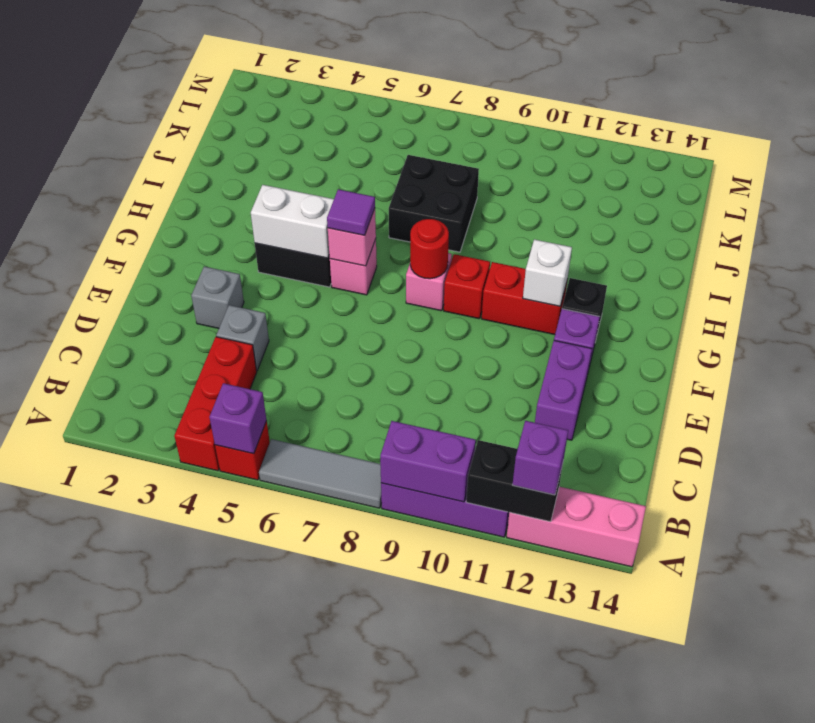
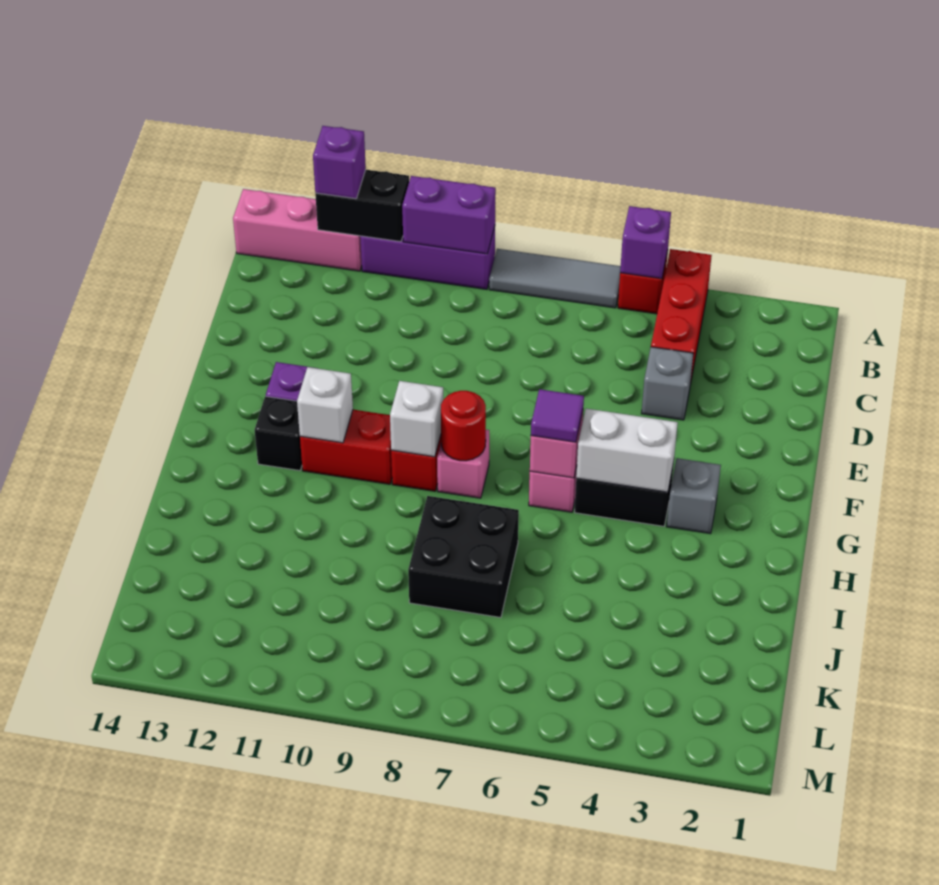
purple brick D12:E12 level 1 -> none
grey brick E3 level 1 -> grey brick G3 level 1
none -> white brick G9 level 2

